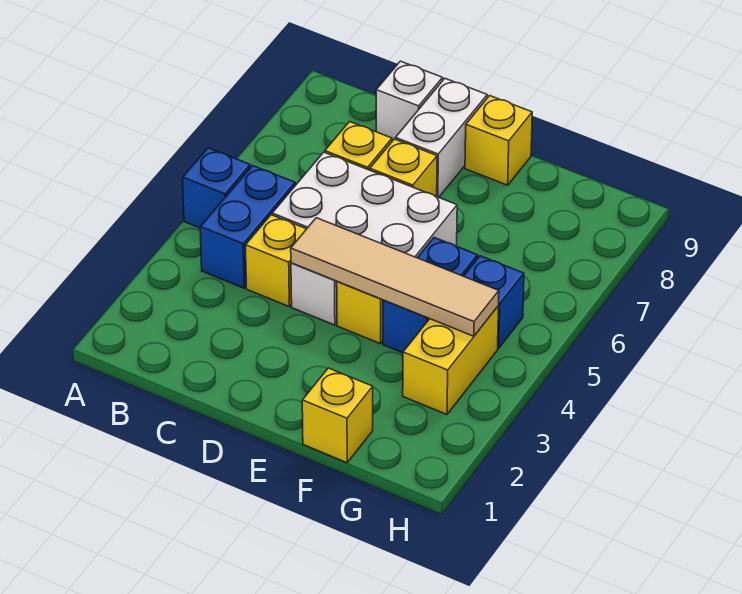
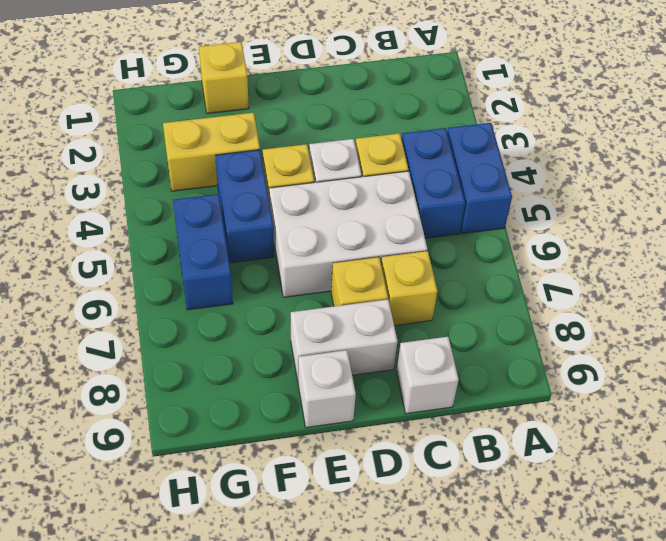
blue brick A5 level 1 -> blue brick A4:A5 level 1
tan tile D4:G4 level 2 -> none
white brick D8:D9 level 1 -> white brick D8:E8 level 1
yellow brick E9 level 1 -> white brick E9 level 1
yellow brick G3:G4 level 1 -> yellow brick F3:G3 level 1
blue brick G5 level 1 -> blue brick G5:G6 level 1

